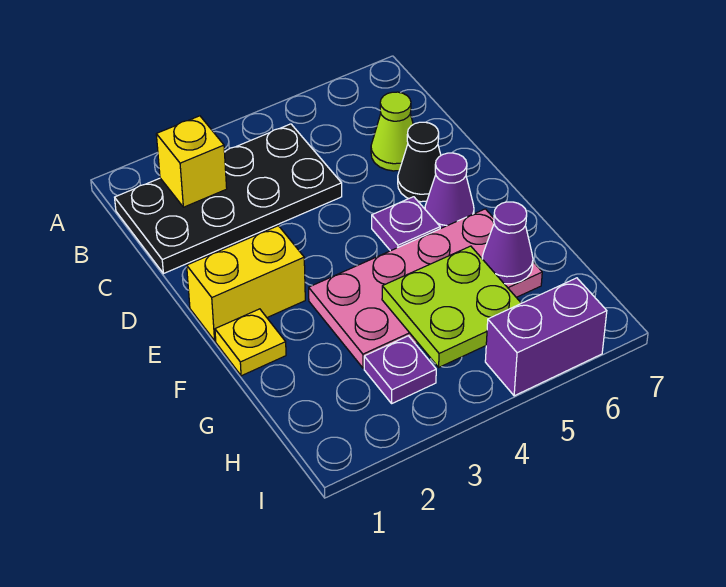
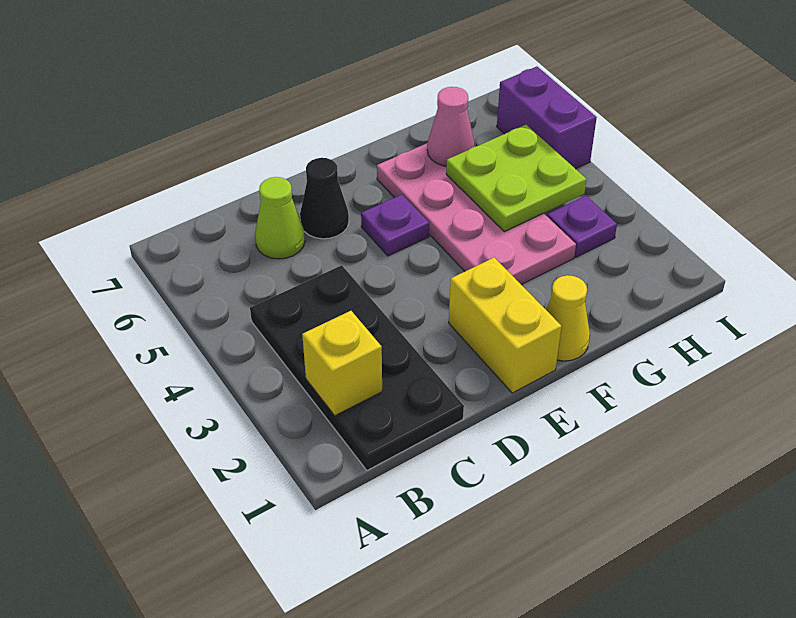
purple cone E6 level 1 -> none
yellow plate F1 level 1 -> yellow cone F1 level 1
purple cone G6 level 2 -> pink cone G6 level 2

